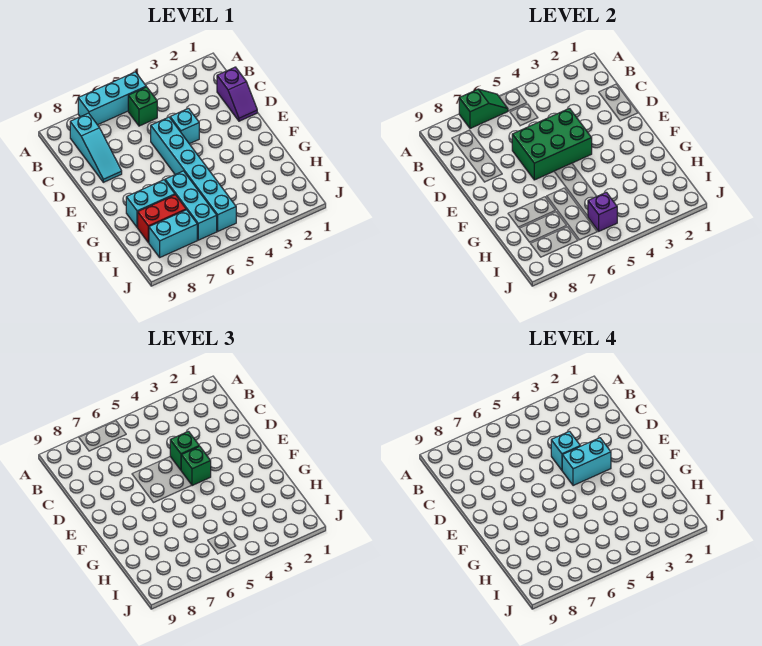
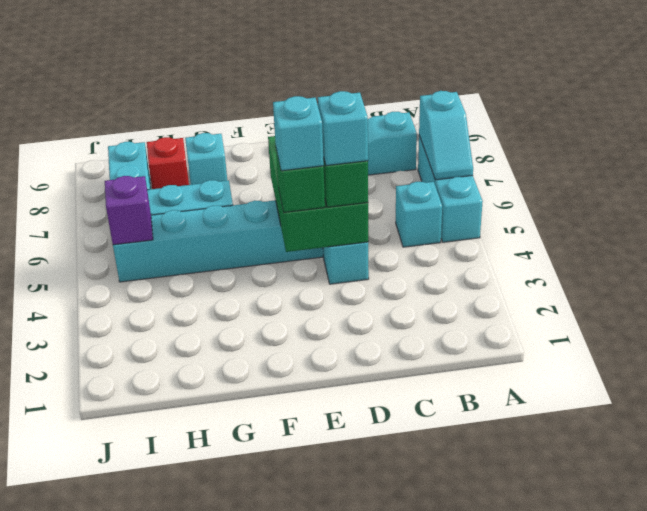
green slope A6:A7 level 2 top 7 -> cyan slope A6:A7 level 2 top 7
green brick B5 level 1 -> cyan brick B5 level 1
purple slope C1:D1 level 1 top C -> none
cyan brick E3:E4 level 4 -> cyan brick E4 level 4
cyan brick G7:G8 level 1 -> cyan brick G8 level 1
red brick H7:H8 level 1 -> red brick H8 level 1

